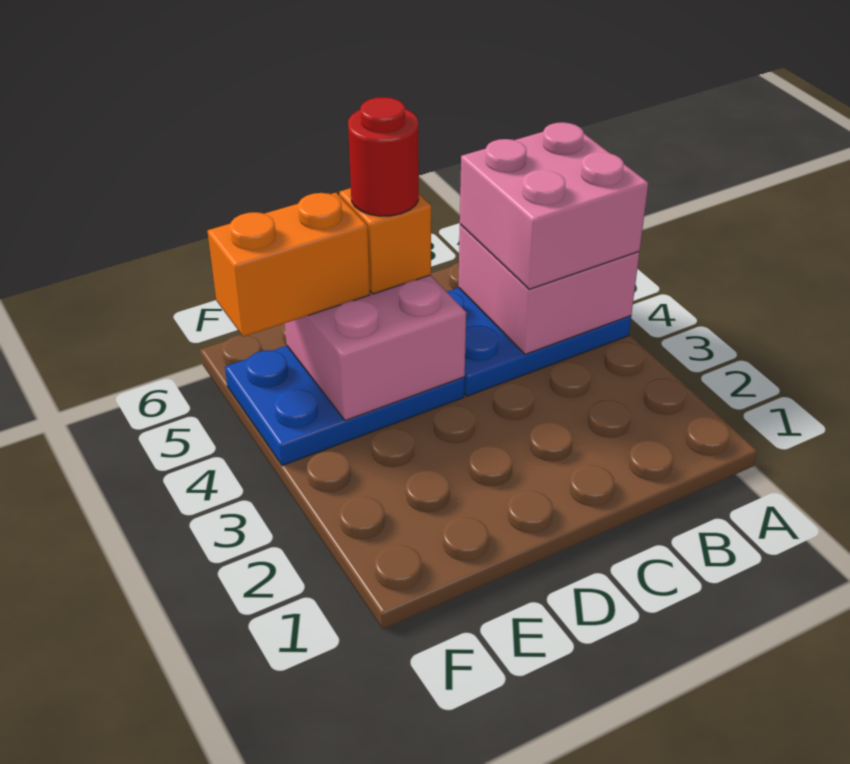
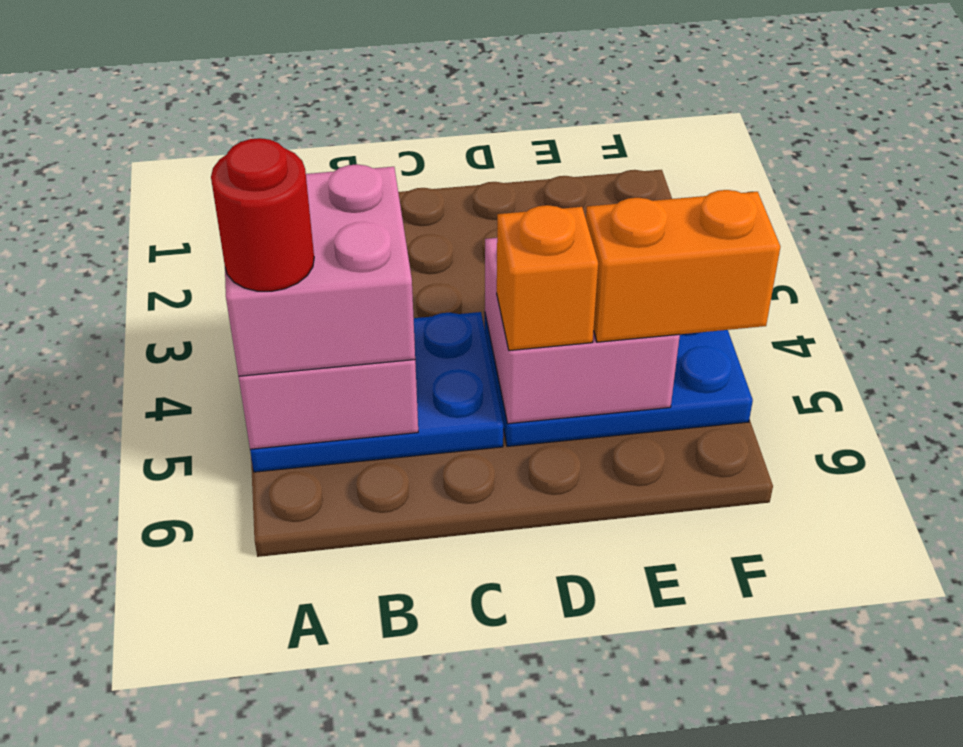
red round brick D5 level 4 -> red round brick A5 level 4

